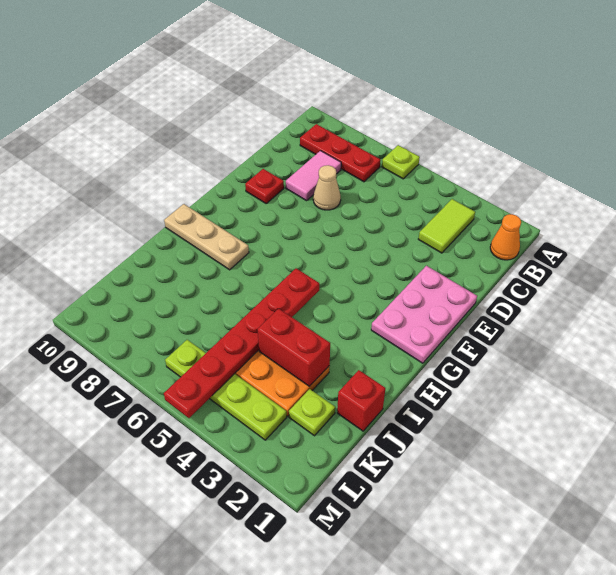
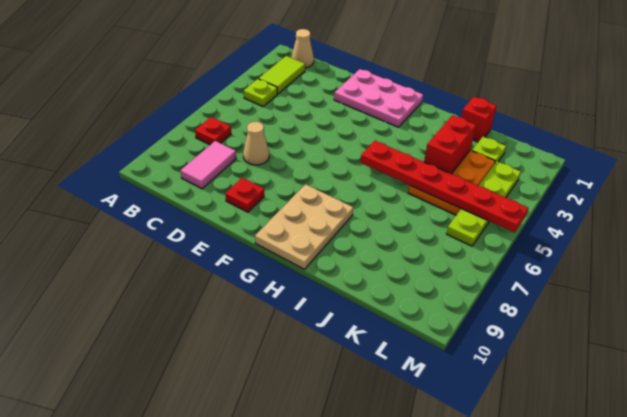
lime plate A6 level 1 -> lime plate B4 level 1
orange cone B1 level 1 -> tan cone B1 level 1
lime tile B3:C3 level 1 -> lime tile B2:B3 level 1
red plate B7:B9 level 1 -> red plate B7 level 1
pink tile C8:D8 level 1 -> pink tile C8:C9 level 1
tan plate H8:H10 level 1 -> tan plate G8:H10 level 1

